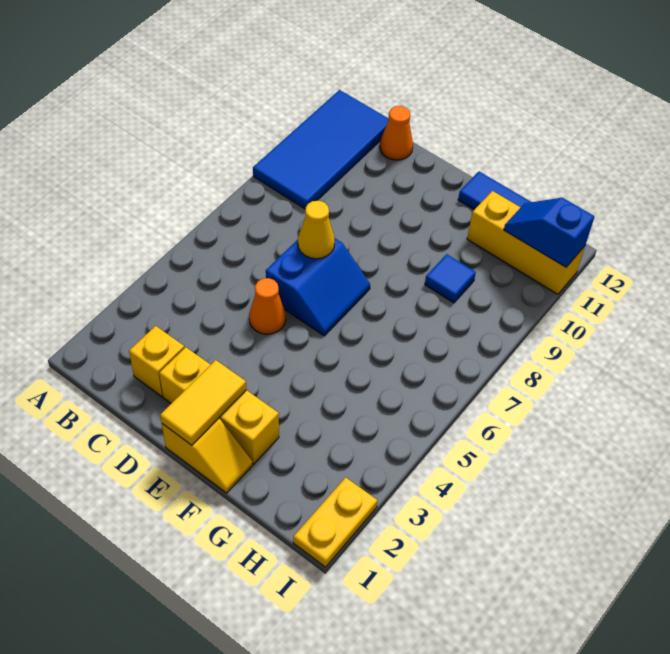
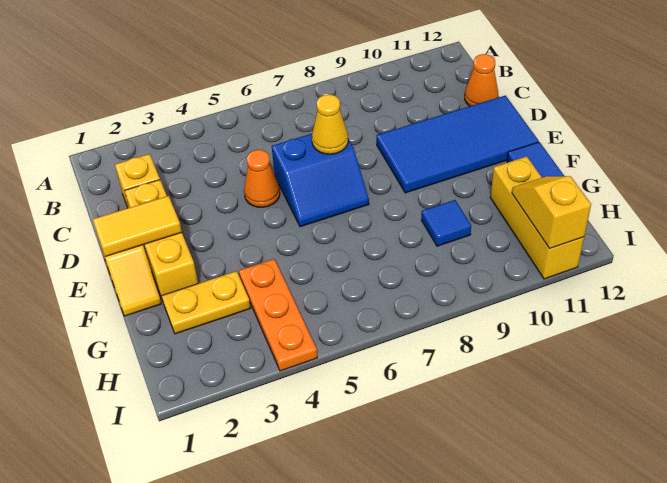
blue tile A9:B12 level 1 -> blue tile D9:E12 level 1
none -> orange plate G4:I4 level 1
blue slope H11:I11 level 2 top I -> yellow slope H11:I11 level 2 top I
yellow plate I1:I2 level 1 -> yellow plate G2:G3 level 1

